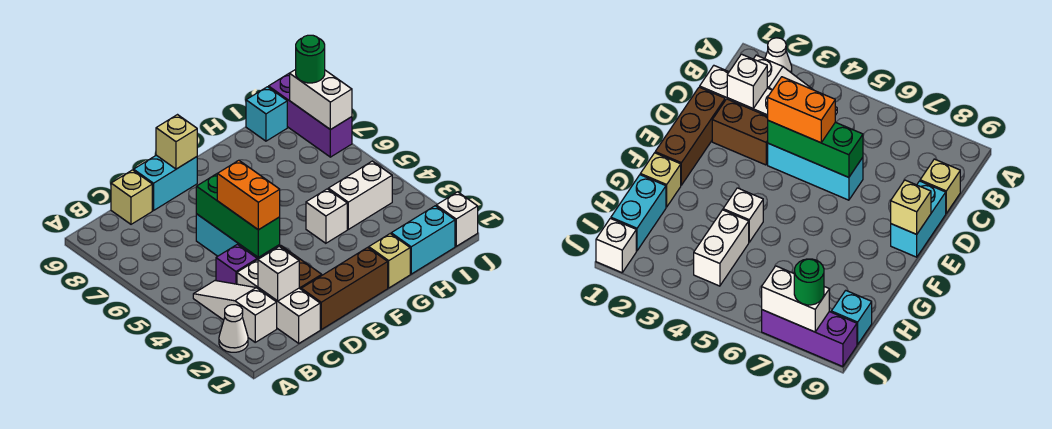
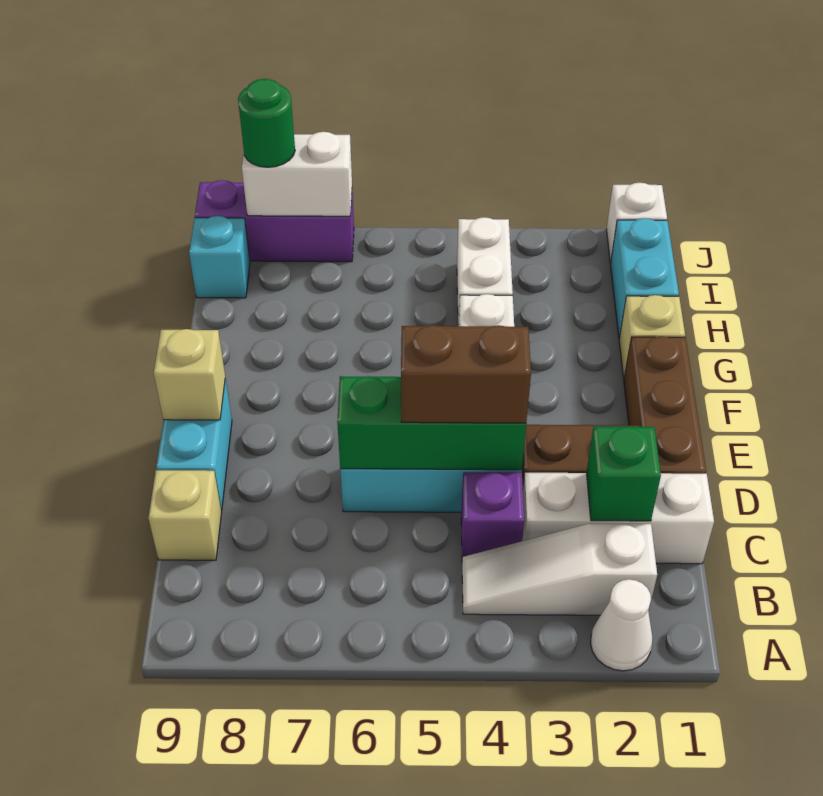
white brick C2 level 2 -> green brick C2 level 2
orange brick D4:D5 level 3 -> brown brick D4:D5 level 3

